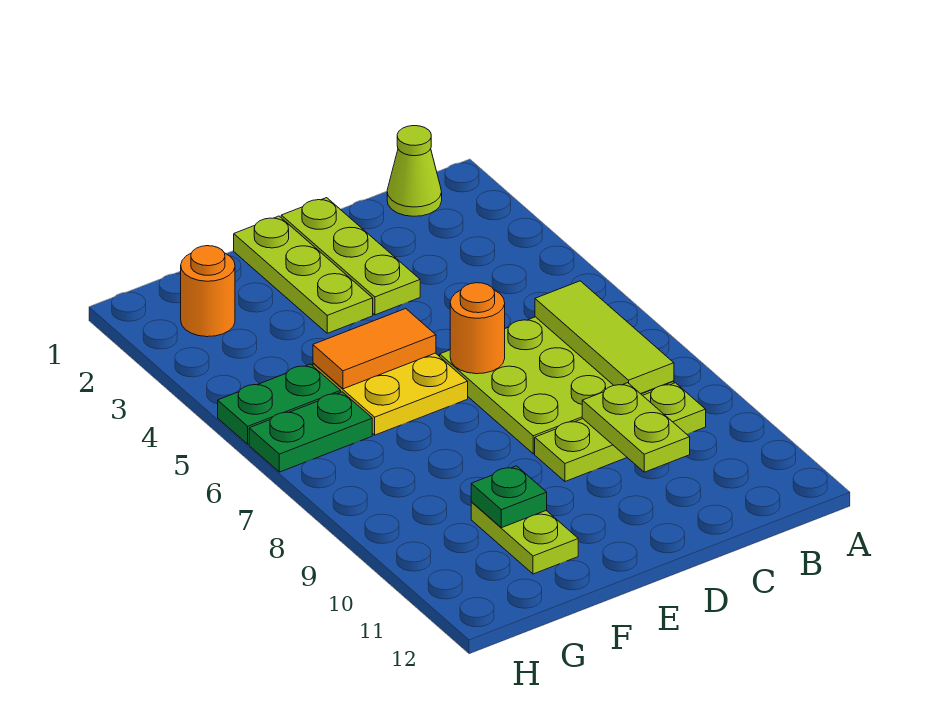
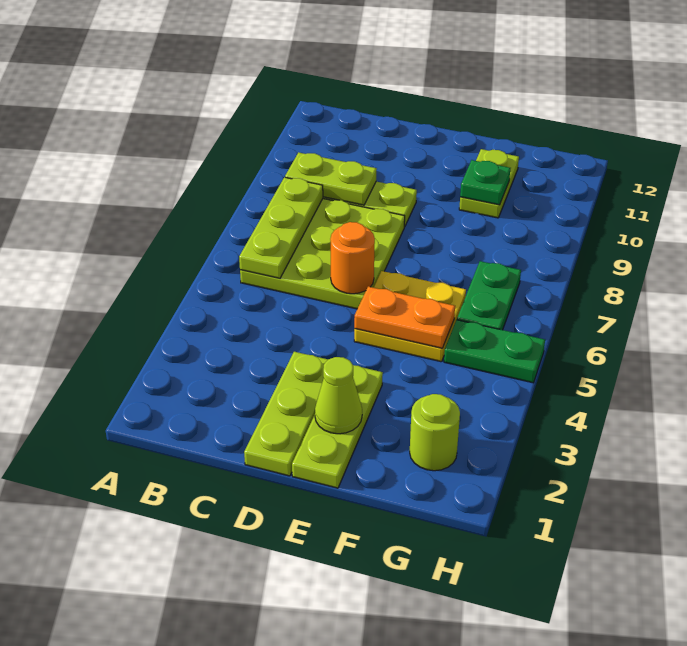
lime cone B1 level 1 -> lime cone E2 level 2
lime tile B6:B8 level 2 -> lime plate B6:B8 level 2
lime plate C9:C10 level 2 -> lime plate B9:C9 level 2
orange tile E5:F5 level 2 -> orange plate E5:F5 level 2
orange round brick G2 level 1 -> lime round brick G2 level 1
green plate G6:H6 level 1 -> green plate G6:G7 level 1

